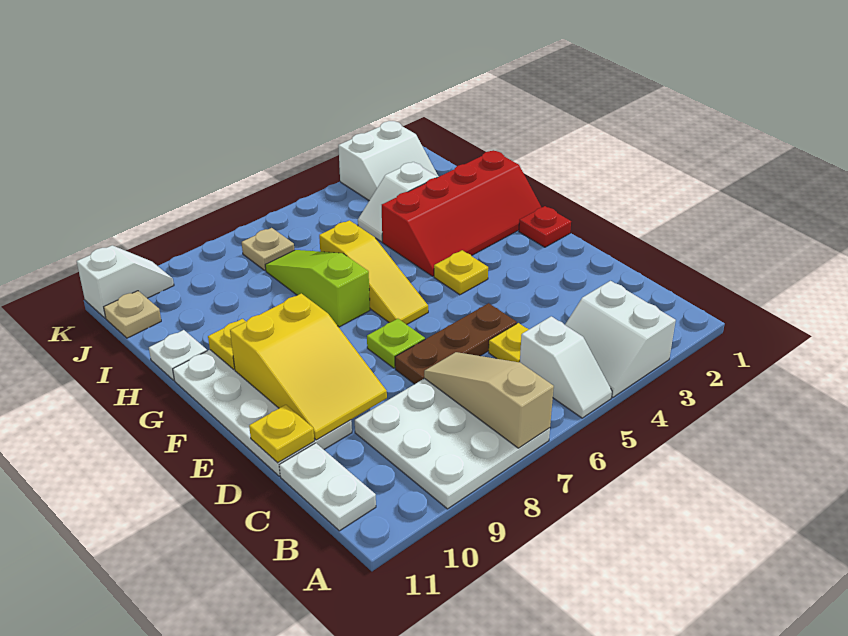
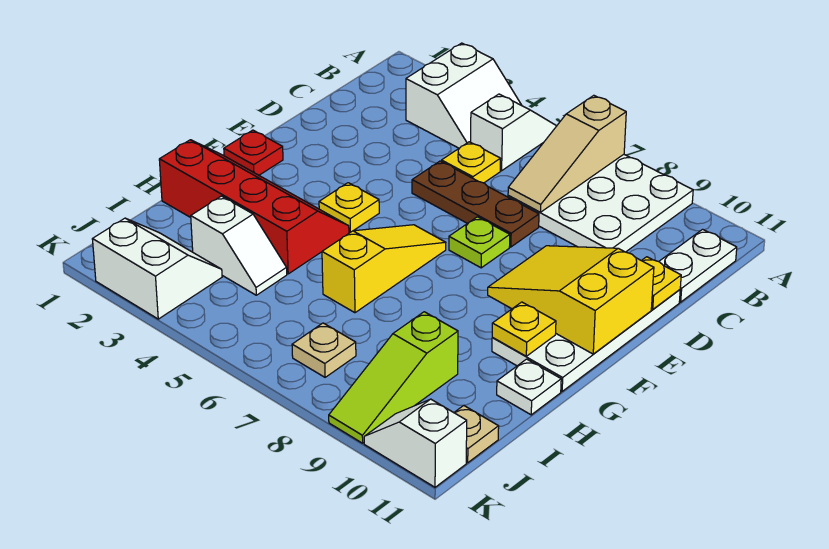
yellow slope D9:F10 level 2 top F -> yellow slope E9:F11 level 2 top 11
lime slope G7:I7 level 1 top G -> lime slope I9:K9 level 1 top I

